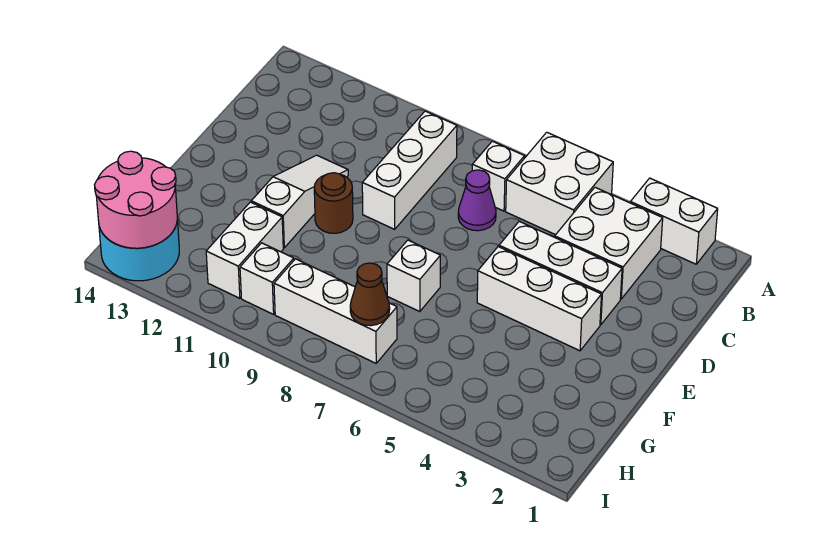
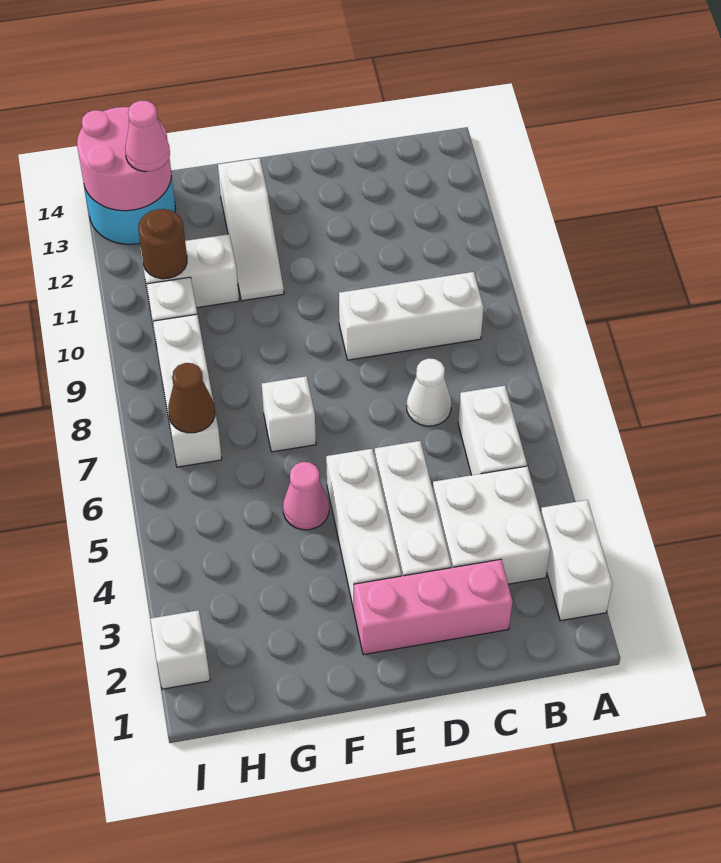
white brick A5:B6 level 1 -> white brick B5:B6 level 1
white brick B7 level 1 -> white brick I2 level 1
none -> pink brick C2:E2 level 1
purple cone C7 level 1 -> white cone C7 level 1
white slope D11:F11 level 1 top F -> white slope F11:F13 level 1 top 13
brown round brick E10 level 1 -> brown round brick H11 level 2
none -> pink cone F5 level 1
none -> pink cone H13 level 3

